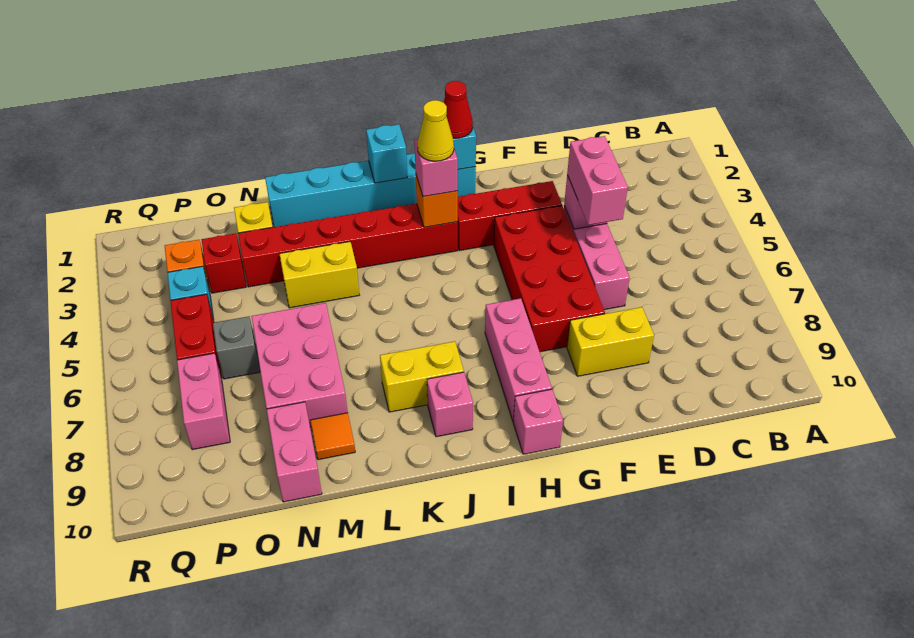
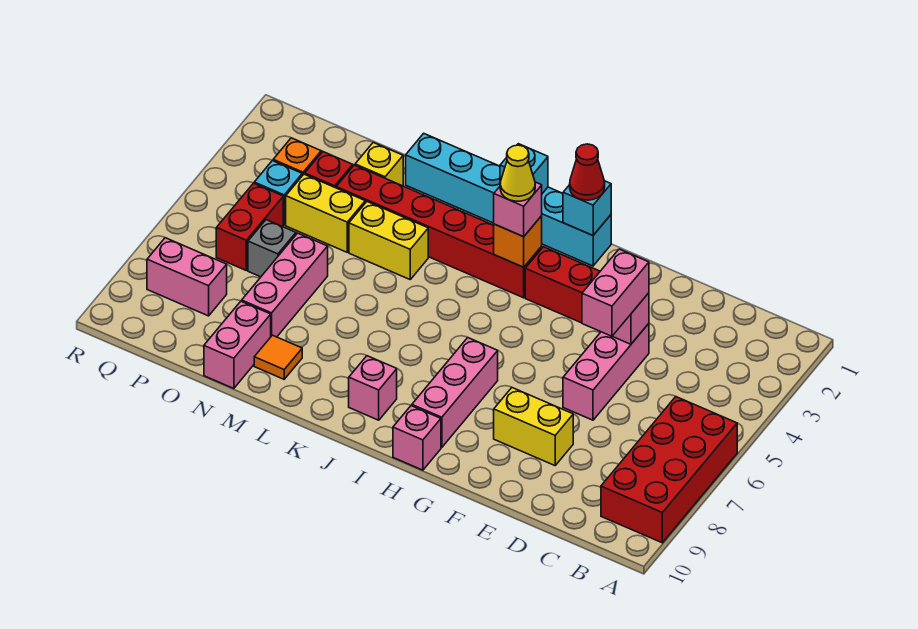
red brick F4:G7 level 1 -> red brick A6:B9 level 1
yellow brick J8:K8 level 1 -> yellow brick N4:O4 level 1
pink brick M6:N8 level 1 -> pink brick N6:N8 level 1
pink brick P7:P8 level 1 -> pink brick P8:Q8 level 1

